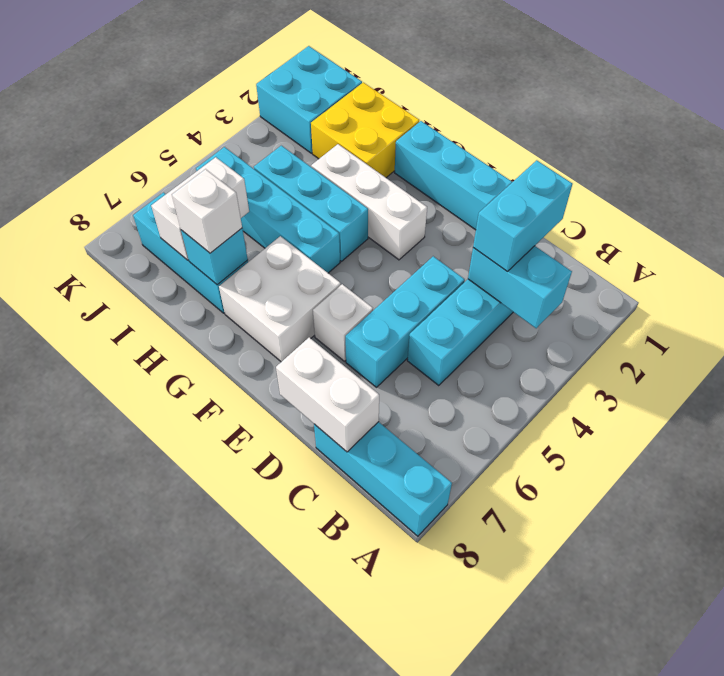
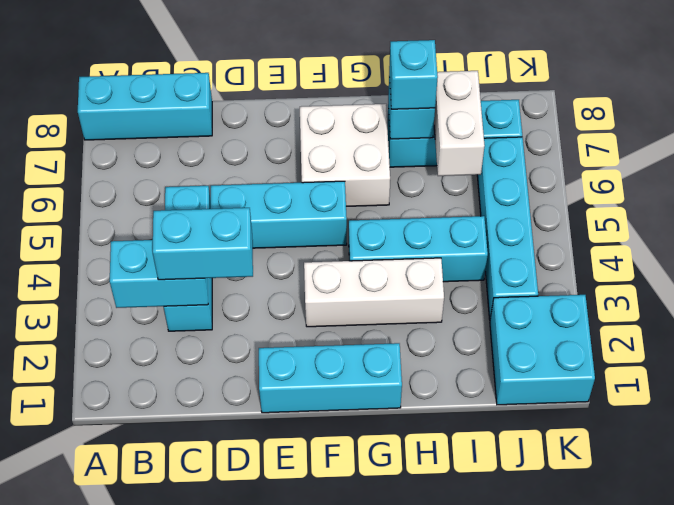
cyan brick C2:C3 level 3 -> cyan brick C3:D3 level 3
white brick C8:D8 level 2 -> none
cyan brick D4:D6 level 1 -> cyan brick D5:F5 level 1
white brick E6 level 1 -> none
cyan brick G5:J5 level 1 -> cyan brick J3:J6 level 1
yellow brick H1:I2 level 1 -> none
white brick H7 level 3 -> cyan brick H7 level 3

